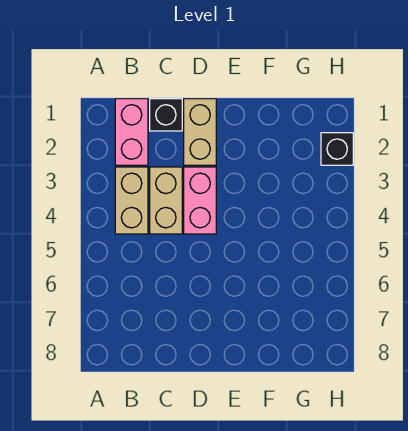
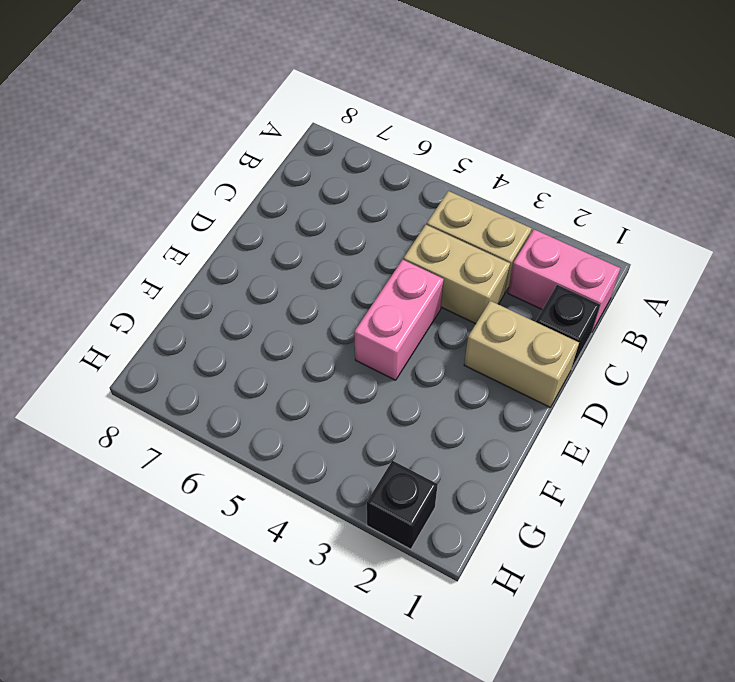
pink brick D3:D4 level 1 -> pink brick D4:E4 level 1

